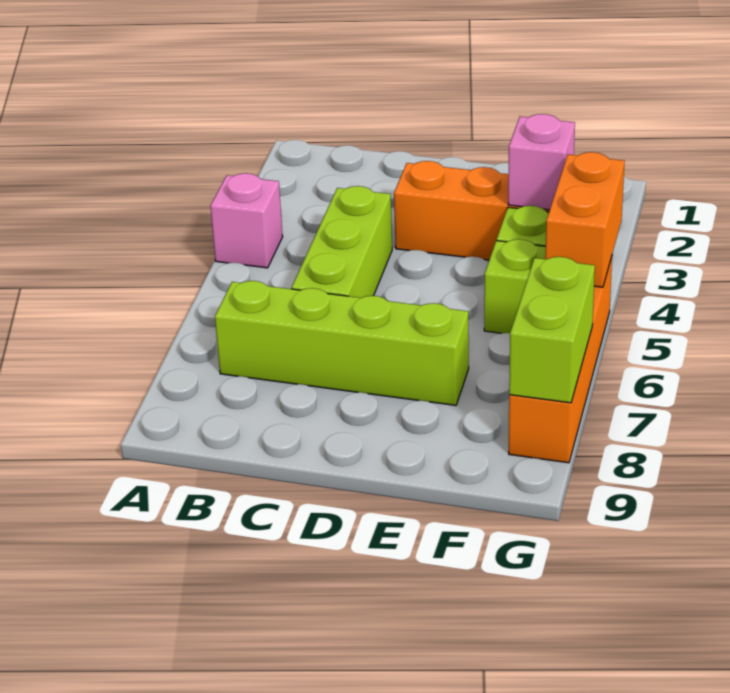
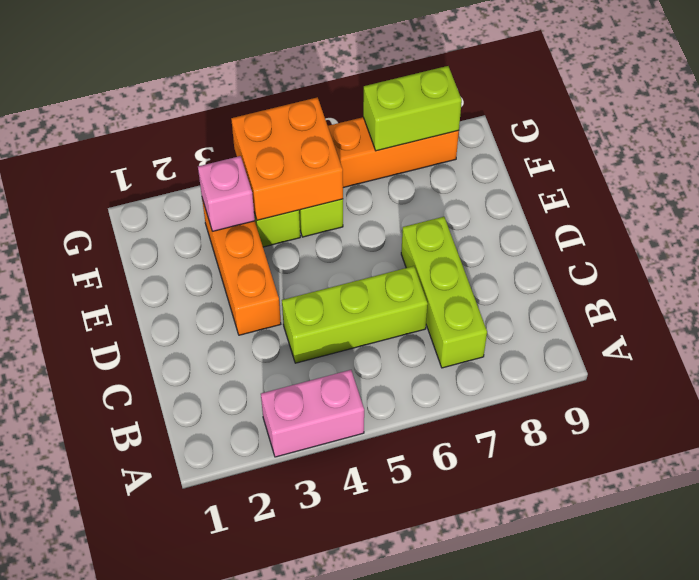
pink brick A4 level 1 -> pink brick A3:A4 level 1
lime brick B7:E7 level 1 -> lime brick B7:D7 level 1
orange brick G4:G5 level 2 -> orange brick F4:G5 level 2

